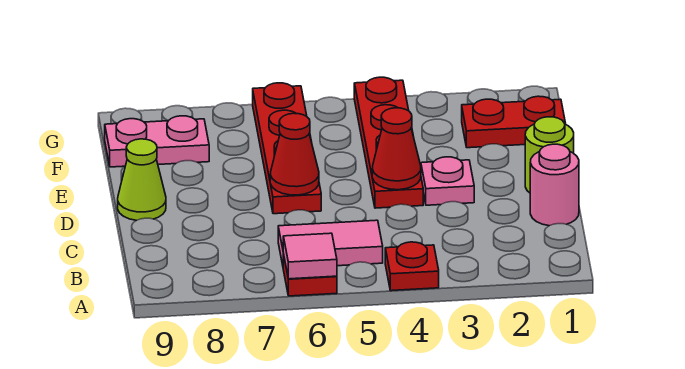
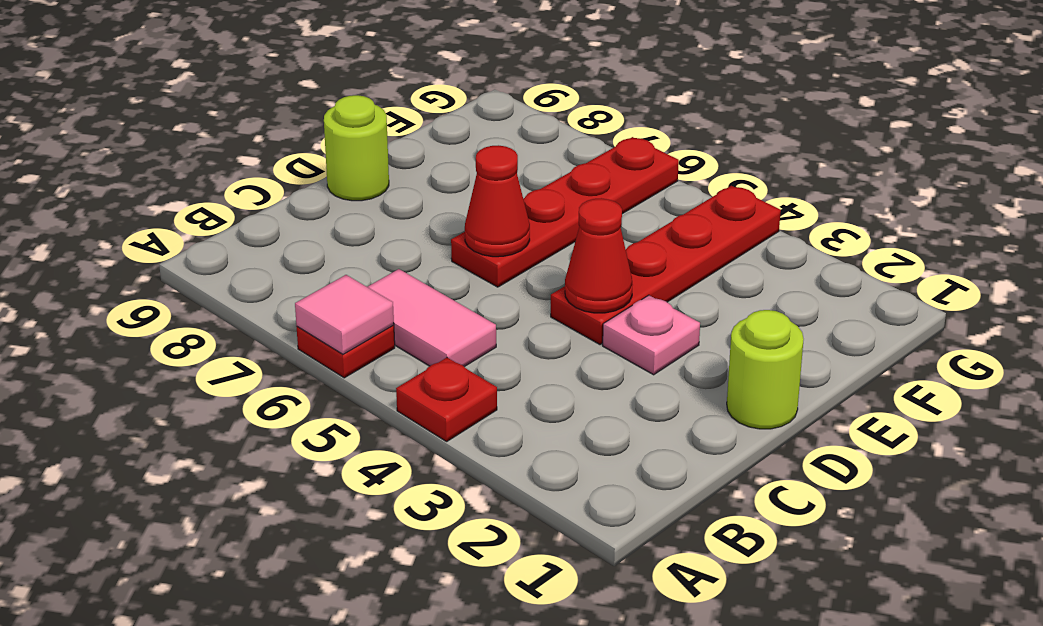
pink round brick C1 level 1 -> none
lime cone D9 level 1 -> lime round brick D9 level 1
red plate F1:F2 level 1 -> none
pink plate F8:F9 level 1 -> none

